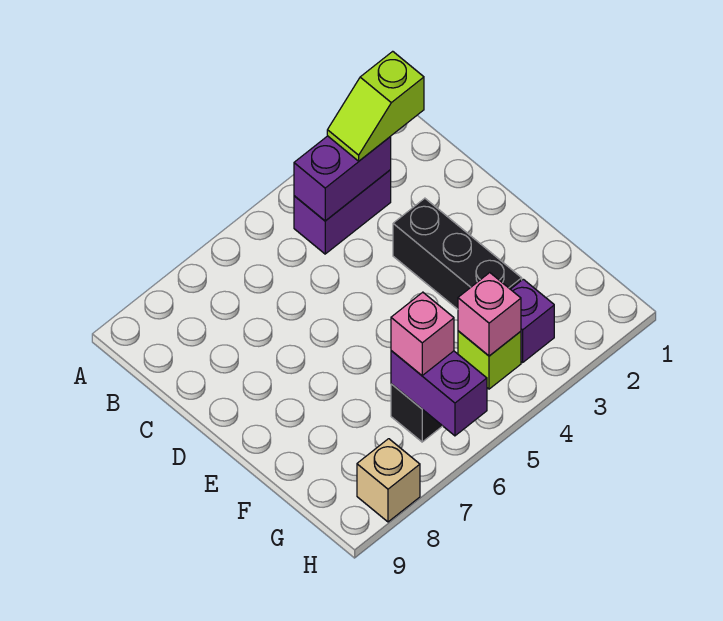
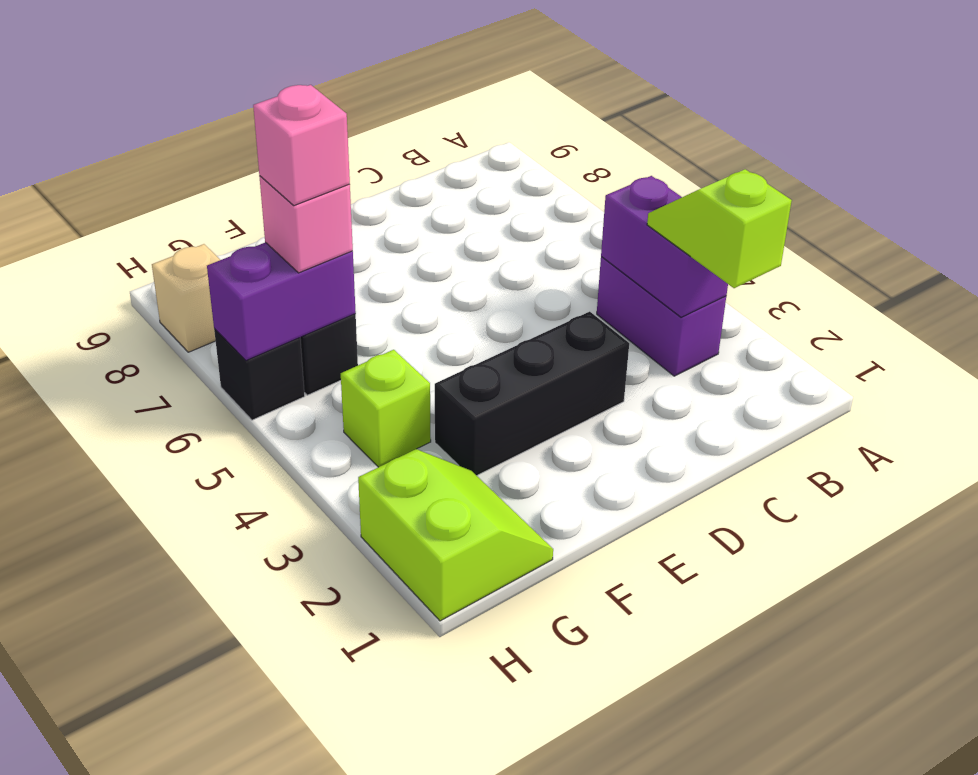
none -> lime slope G1:H2 level 1 top H
purple brick G3 level 1 -> none
pink brick G4 level 2 -> pink brick G6 level 4
none -> black brick H6 level 1

